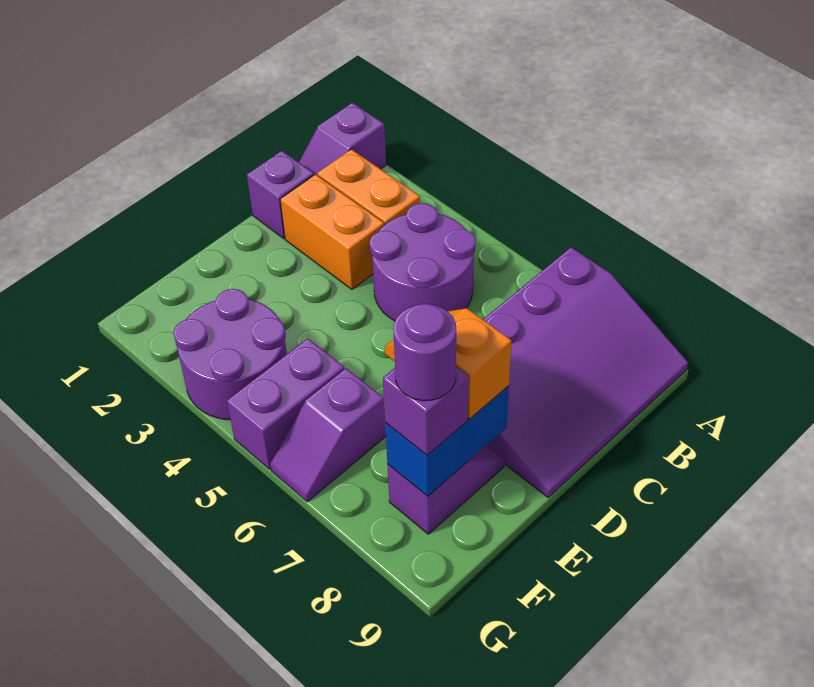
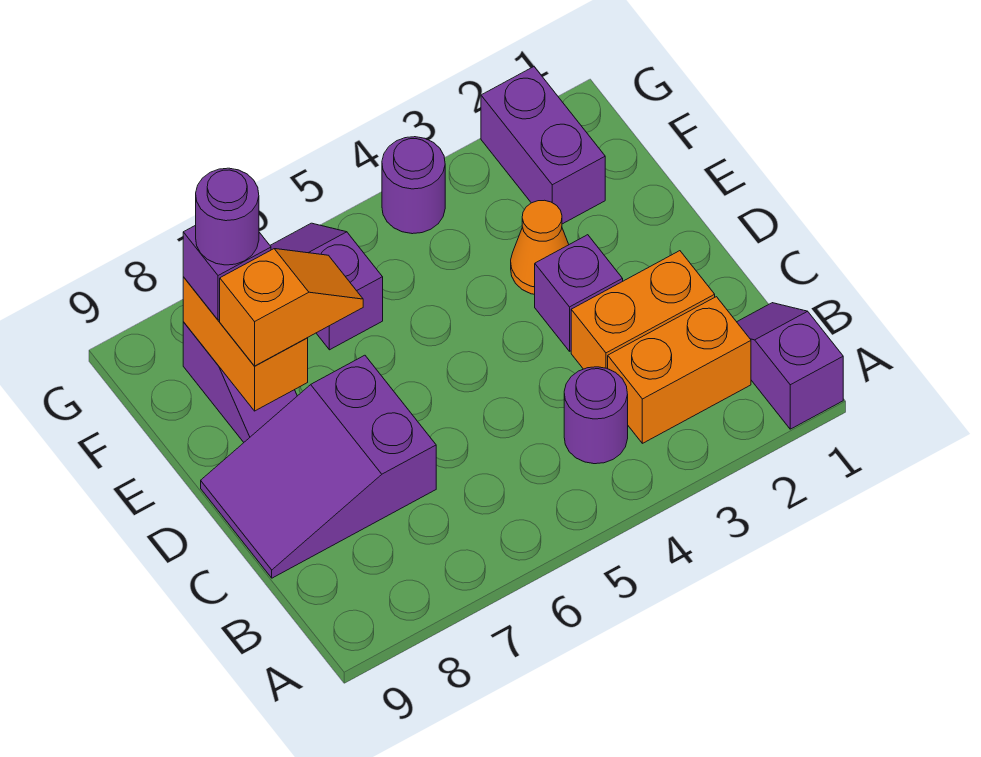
purple slope A7:D9 level 1 top 7 -> purple slope C7:D9 level 1 top 7
purple round brick B4:C5 level 1 -> purple round brick B4 level 1
purple brick C1 level 1 -> purple brick D3 level 1
none -> orange cone E3 level 1
blue brick E8:F8 level 2 -> orange brick E8:F8 level 2
purple round brick F3:G4 level 1 -> purple round brick G4 level 1
purple brick F5:G5 level 1 -> purple brick F2:G2 level 1

